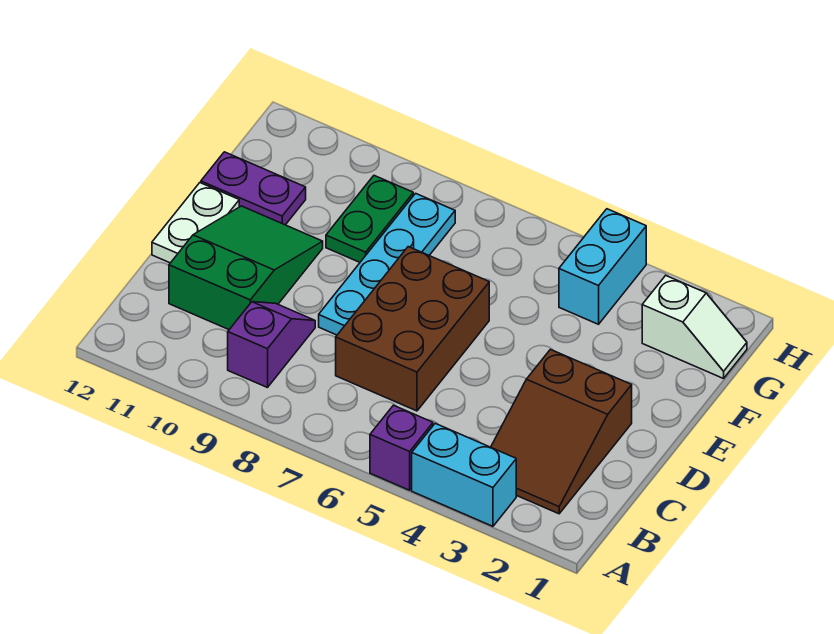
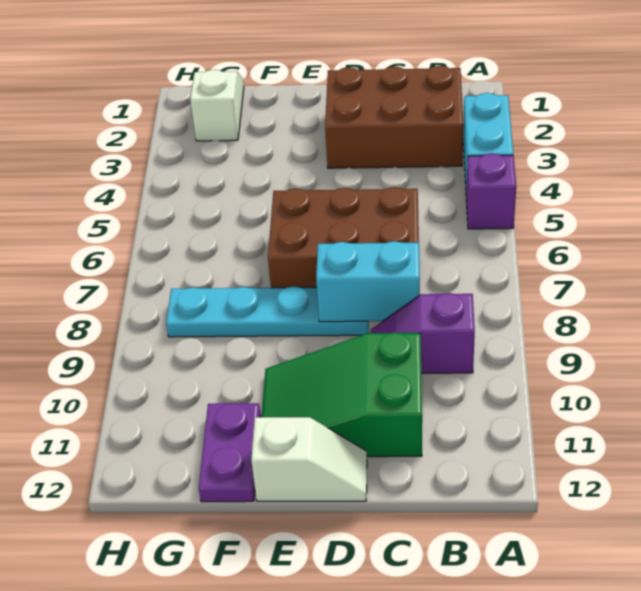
brown slope B2:D3 level 1 top D -> brown brick B2:D3 level 1
white plate D12:E12 level 1 -> white slope D12:E12 level 1 top E
green plate F9:G9 level 1 -> none
cyan brick G4:H4 level 1 -> cyan brick C8:D8 level 2

